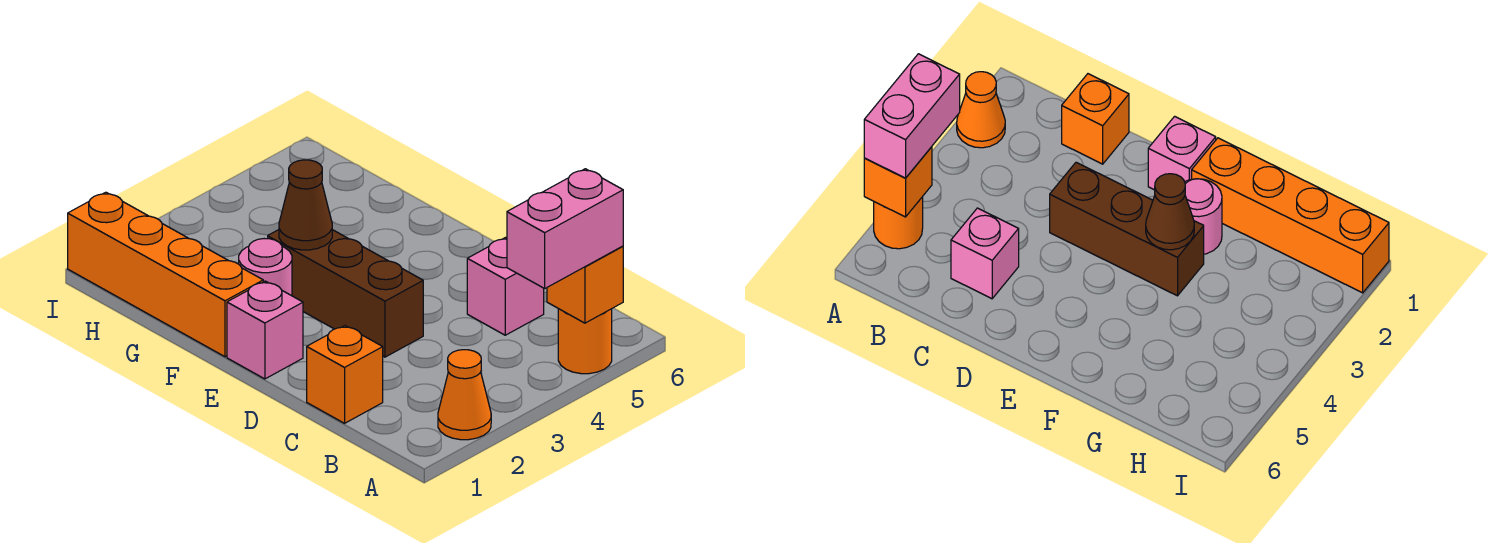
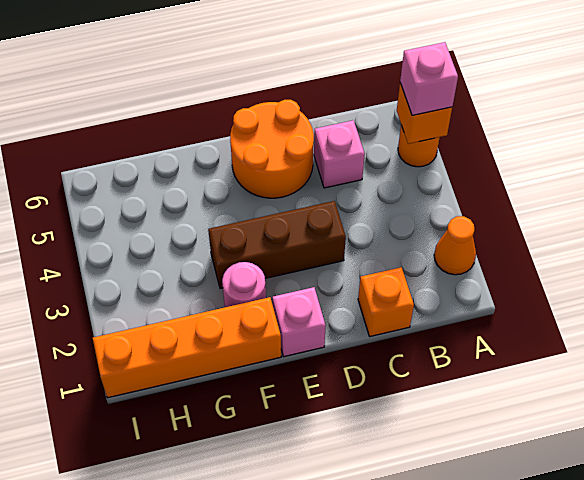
pink brick A4:A5 level 3 -> pink brick A5 level 3
none -> orange round brick D5:E6 level 1
brown cone F3 level 2 -> none

